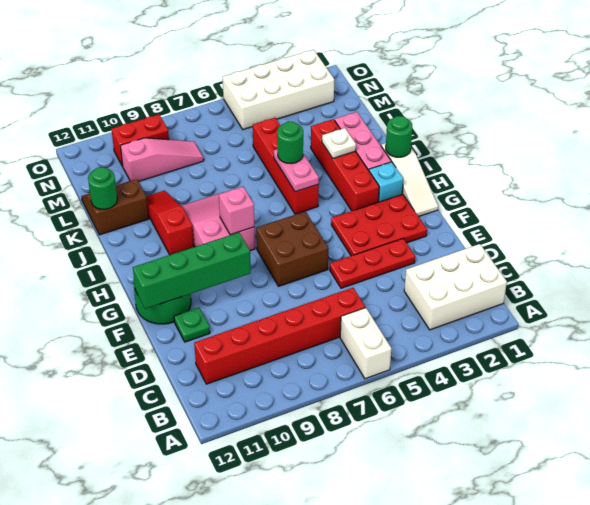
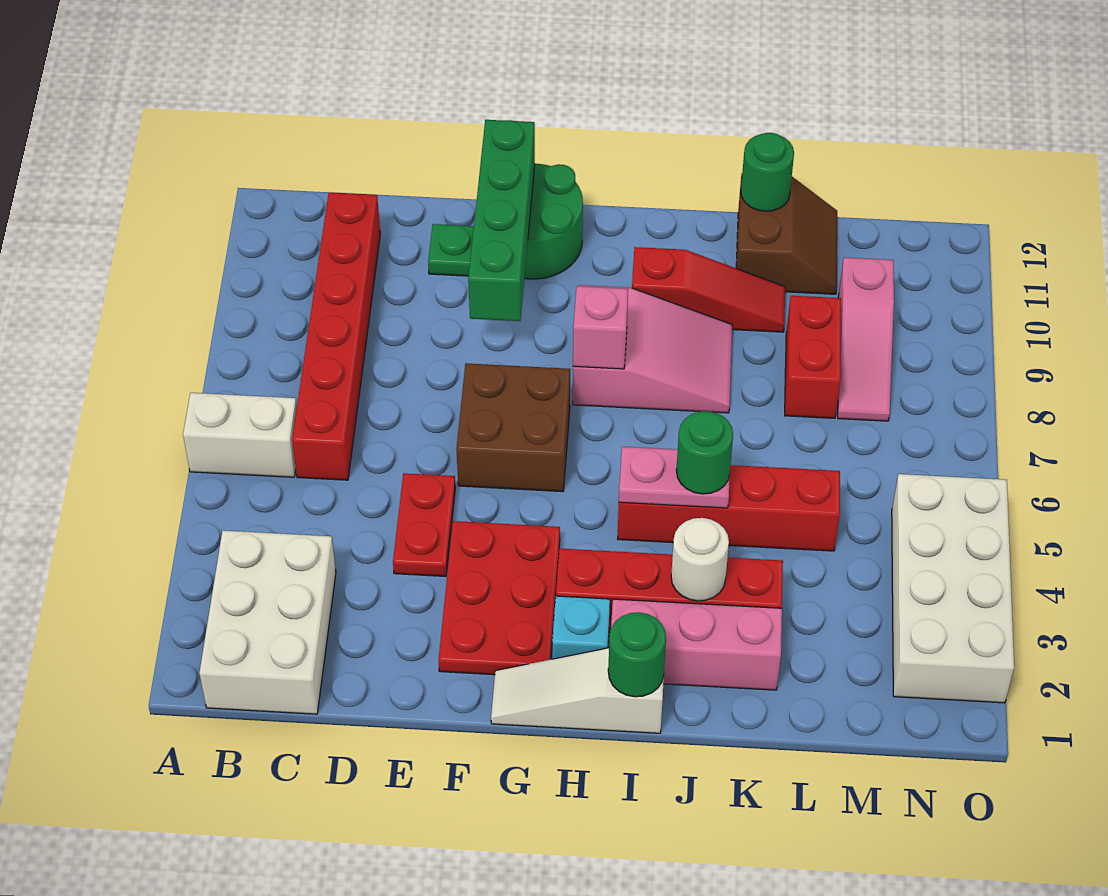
red plate E3:E5 level 1 -> red plate E4:E5 level 1
white plate J3 level 2 -> white round brick J3 level 2
red brick N9:N10 level 1 -> red brick L8:L9 level 1

